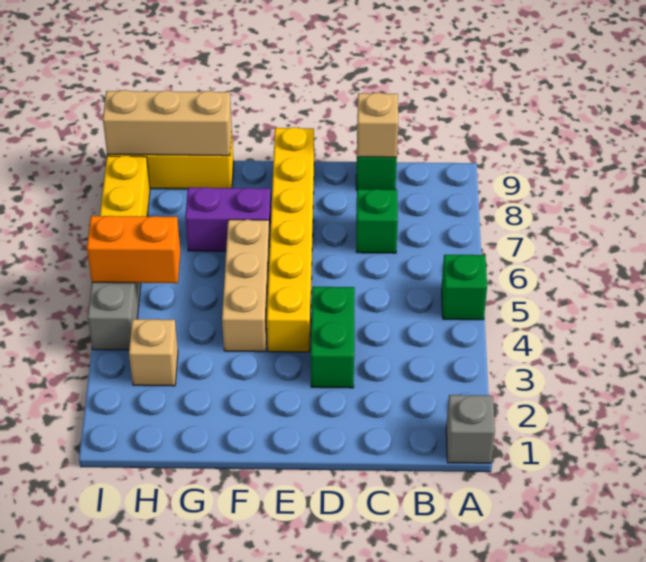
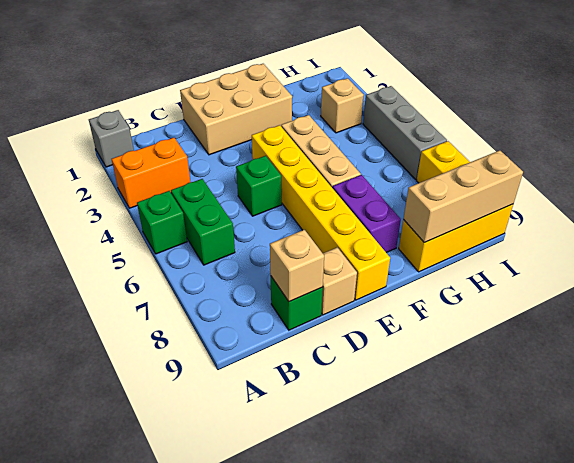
green brick C7 level 1 -> green brick D5 level 1
none -> tan brick D1:F2 level 1
green brick D3:D4 level 1 -> green brick B5:B6 level 1
none -> tan brick D9 level 1
purple brick F7:G7 level 1 -> purple brick F7:F8 level 1
orange brick H5:I5 level 2 -> orange brick A3:B3 level 1

